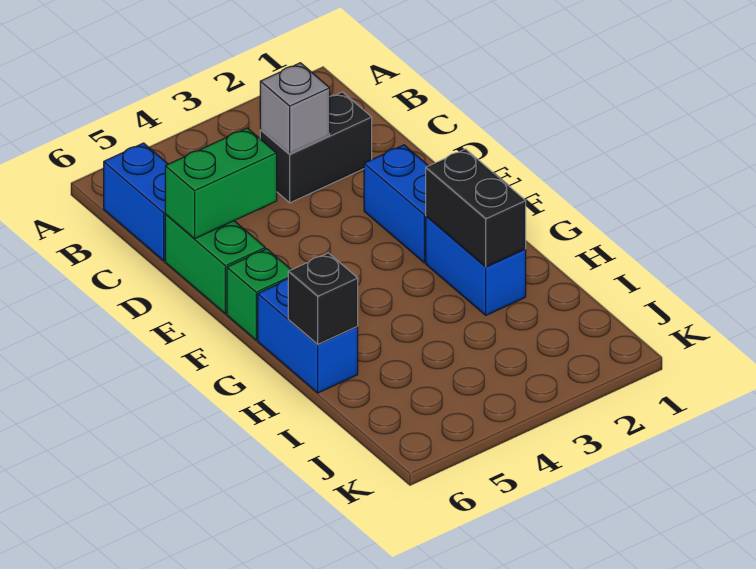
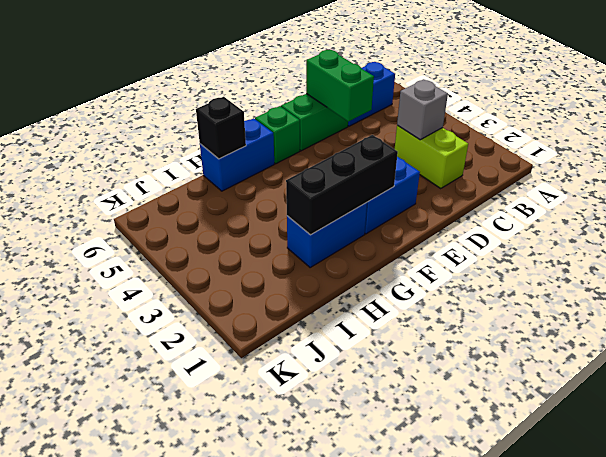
black brick C2:C3 level 1 -> lime brick C2:C3 level 1
black brick G2:H2 level 2 -> black brick F2:H2 level 2

